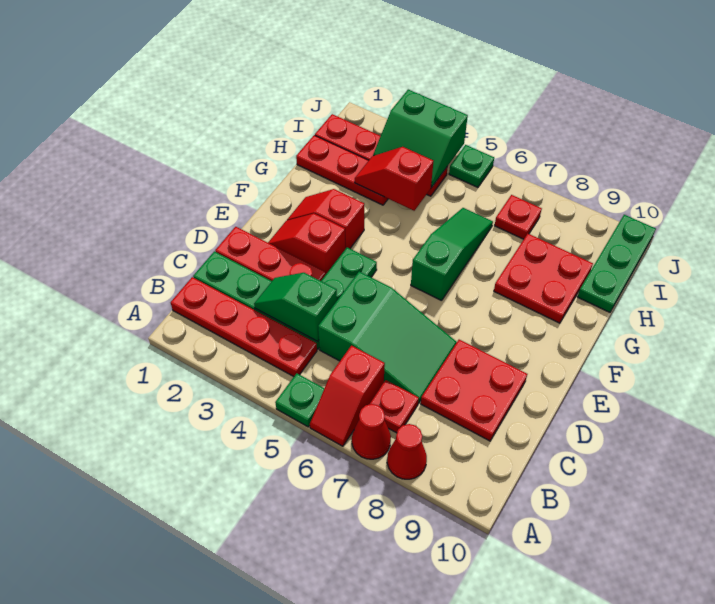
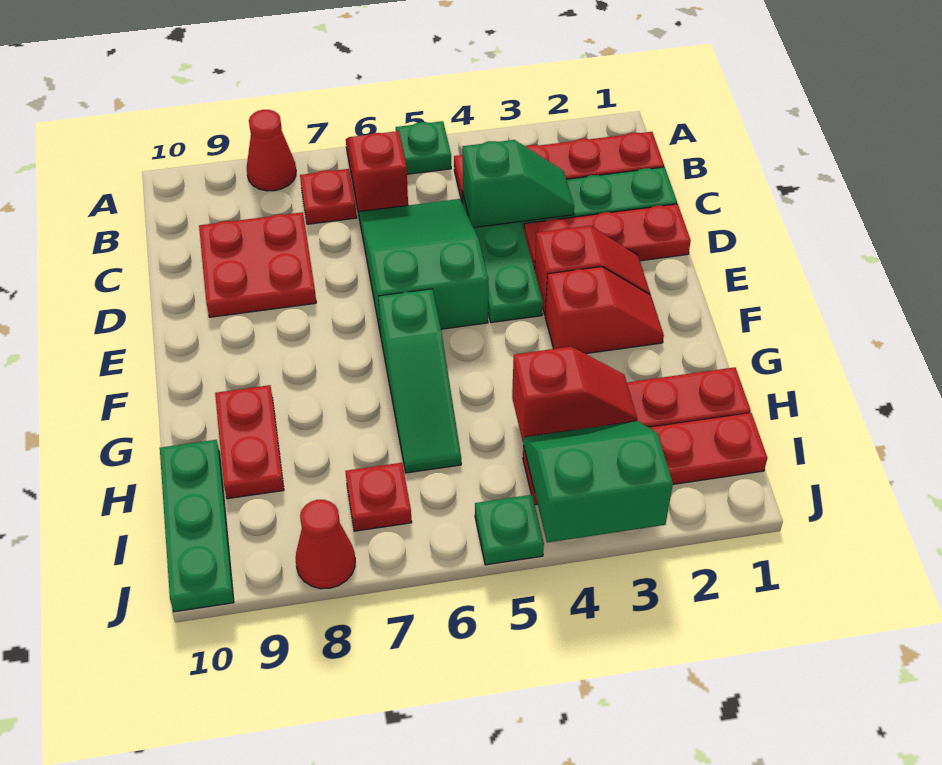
red cone A7 level 1 -> red cone J8 level 1
green slope C5:D7 level 1 top 5 -> green slope C5:E6 level 1 top E
red plate G8:H9 level 1 -> red plate G9:H9 level 1

